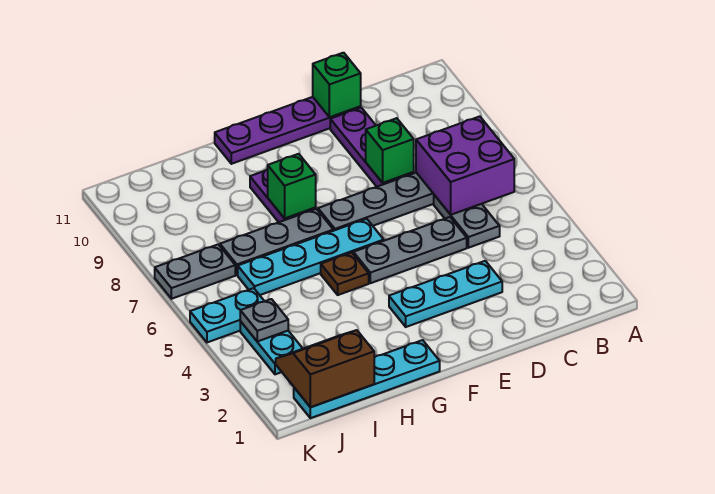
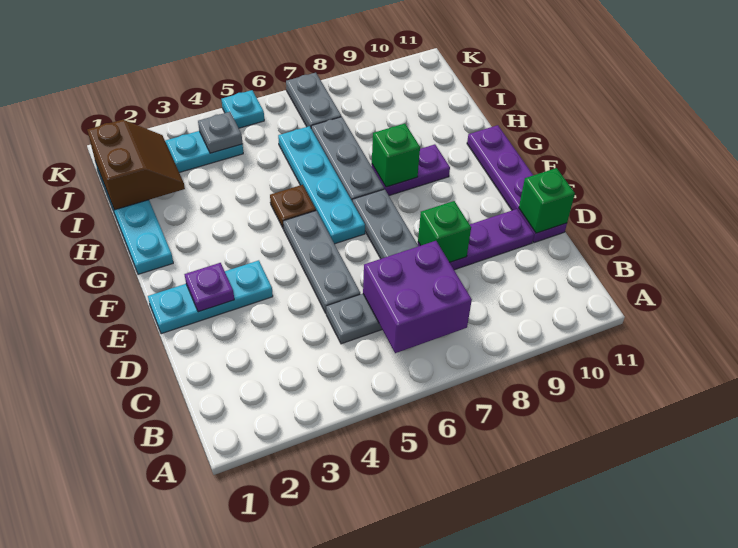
cyan plate D3:F3 level 1 -> cyan plate E1:E3 level 1
none -> purple plate E2 level 2
cyan plate J5:K5 level 1 -> cyan plate K5 level 1

